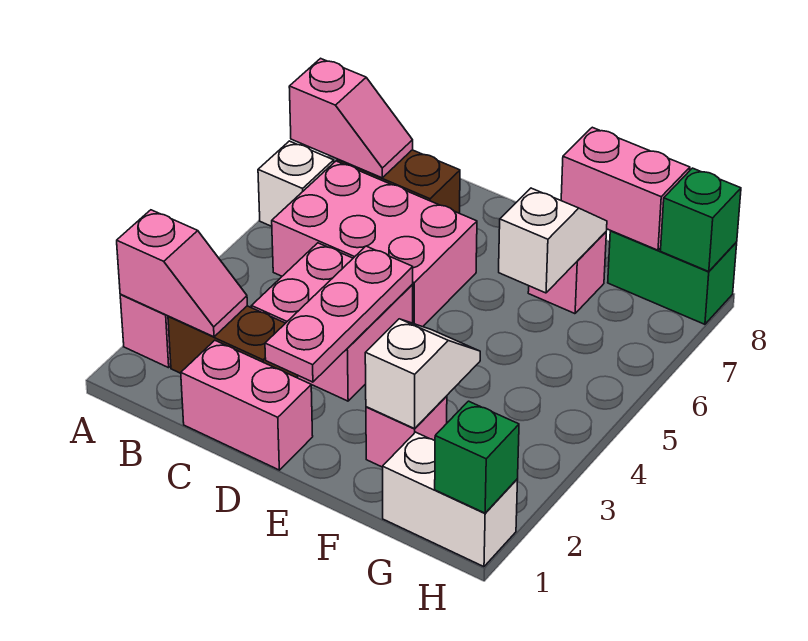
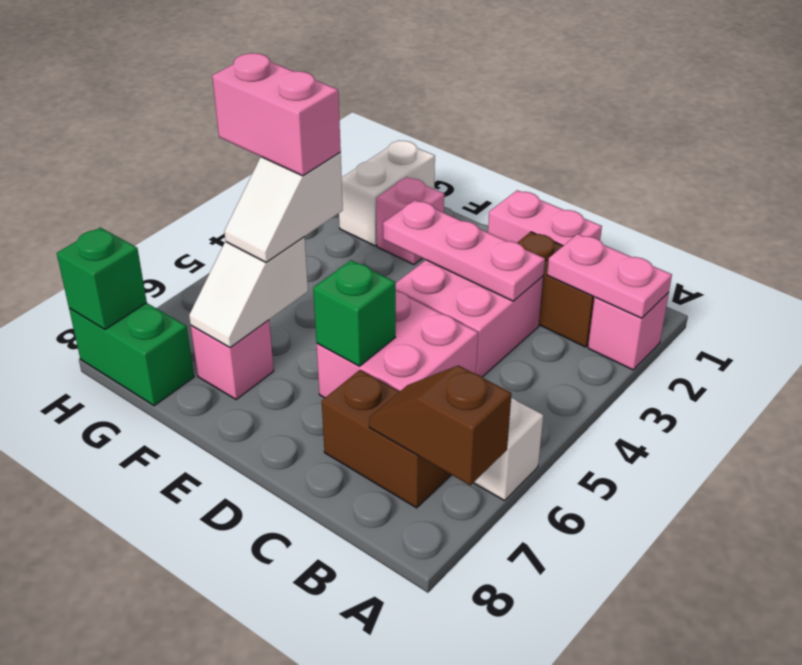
pink slope A2:B2 level 2 top A -> pink plate A2:B2 level 2
pink slope A7:B7 level 2 top A -> brown slope A7:B7 level 2 top A
pink brick B5:D6 level 1 -> pink brick C5:D6 level 1
pink plate D2:D4 level 2 -> pink plate C3:E3 level 2
white slope F2:F3 level 2 top 2 -> white slope F5:F6 level 3 top 5
pink brick F8:G8 level 2 -> pink brick F5:G5 level 4
white brick G1:H1 level 1 -> white brick G1:G2 level 1
green brick H1 level 2 -> green brick D6 level 2

